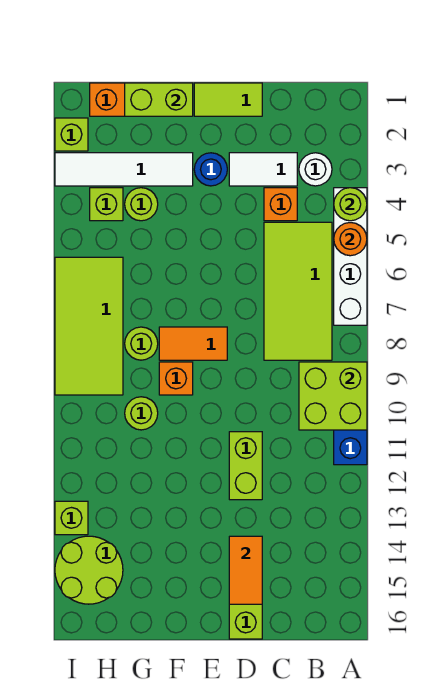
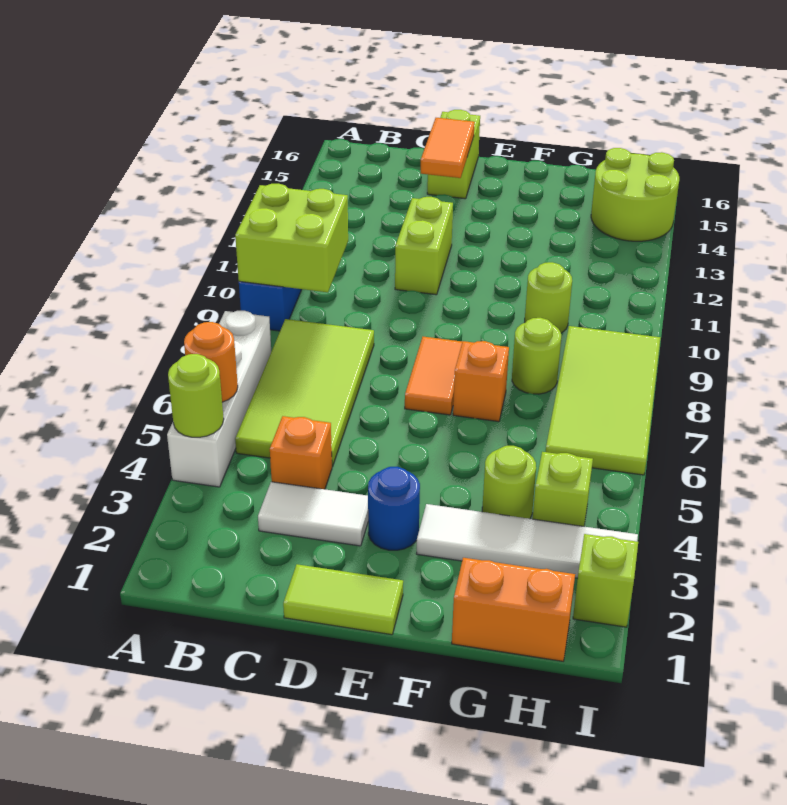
white round brick B3 level 1 -> none
orange tile E8:F8 level 1 -> orange tile E7:E8 level 1
lime brick F1:G1 level 2 -> none
orange brick F9 level 1 -> orange brick F7 level 1
lime brick I13 level 1 -> none

